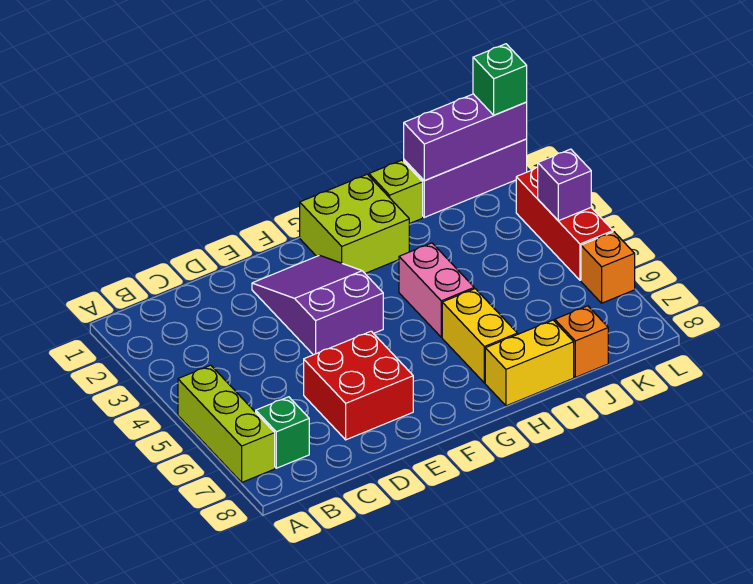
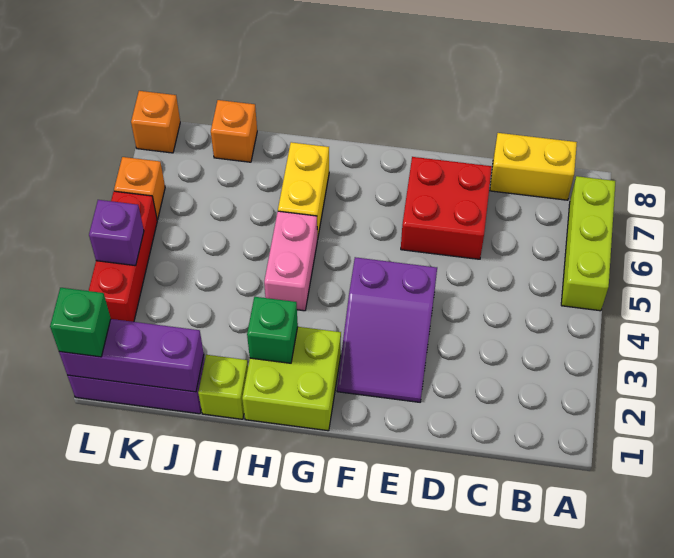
green brick B7 level 1 -> green brick H2 level 2
yellow brick H8:I8 level 1 -> yellow brick B8:C8 level 1
none -> orange brick L8 level 1

